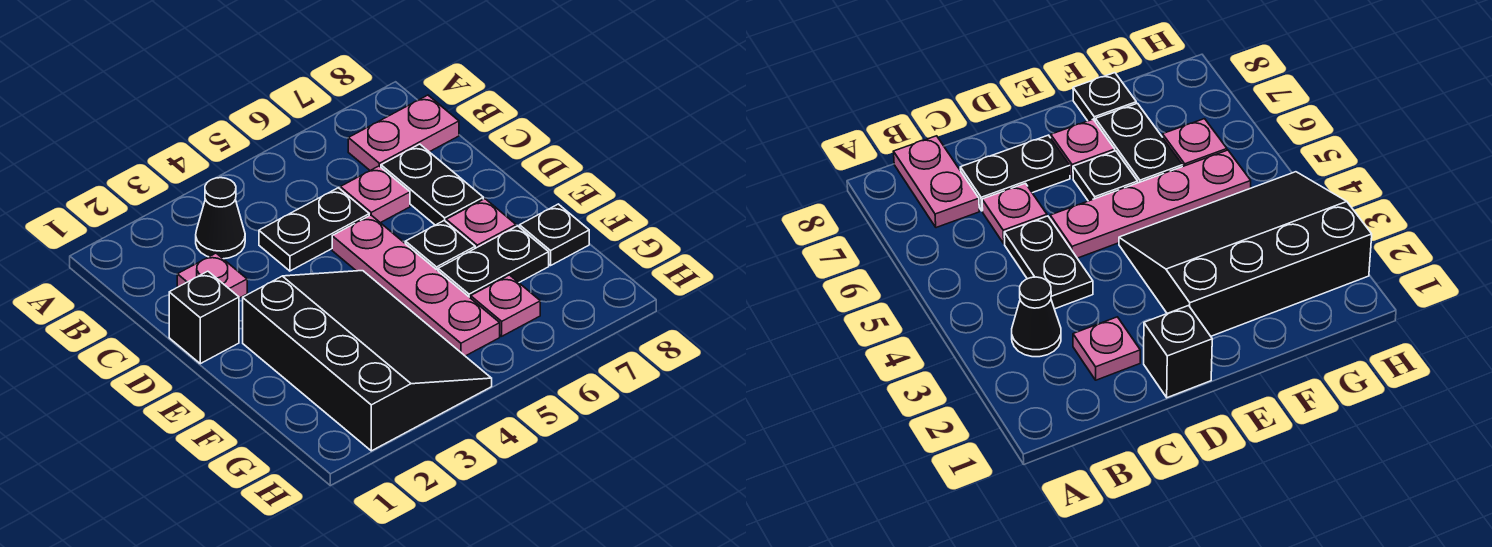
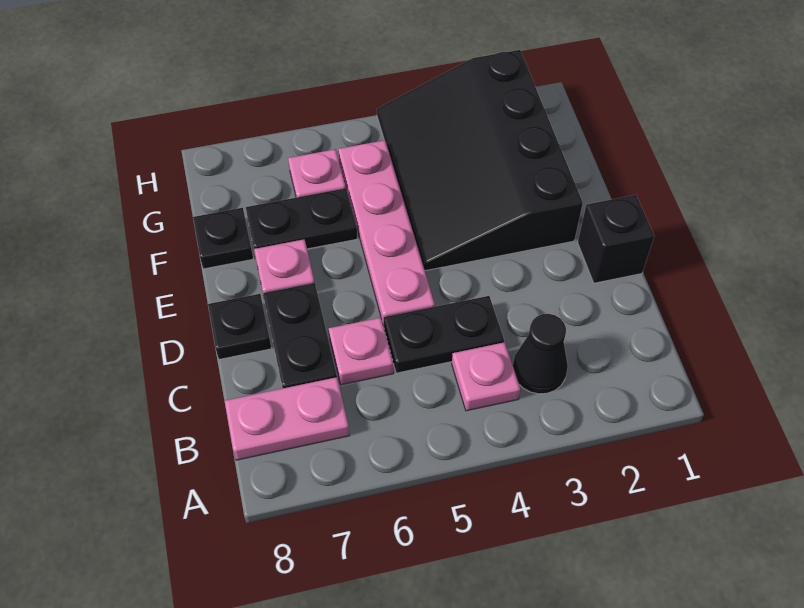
pink plate C2 level 1 -> pink plate B4 level 1
black plate E6 level 1 -> black plate D8 level 1

